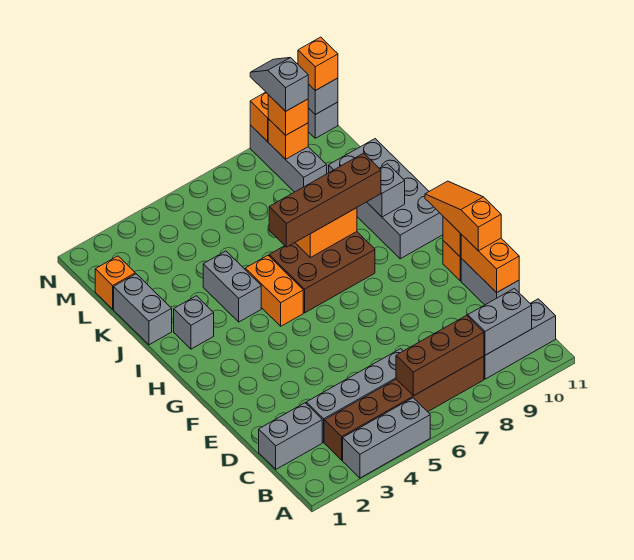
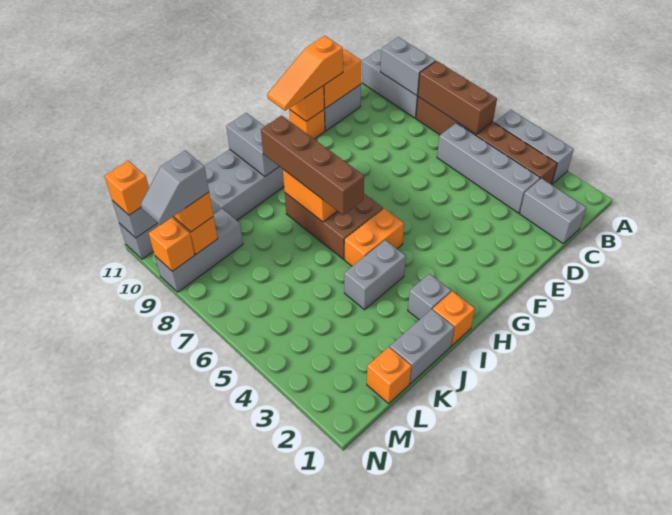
none -> orange brick I1 level 1
grey brick I10 level 2 -> grey brick I10:I11 level 2

